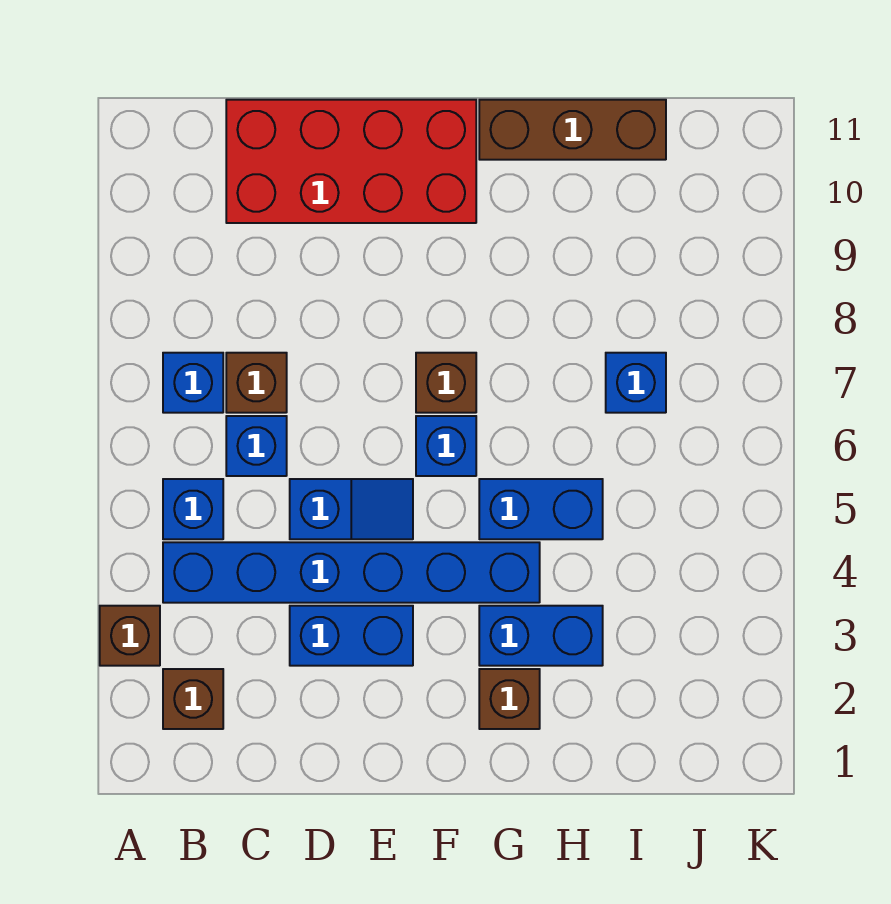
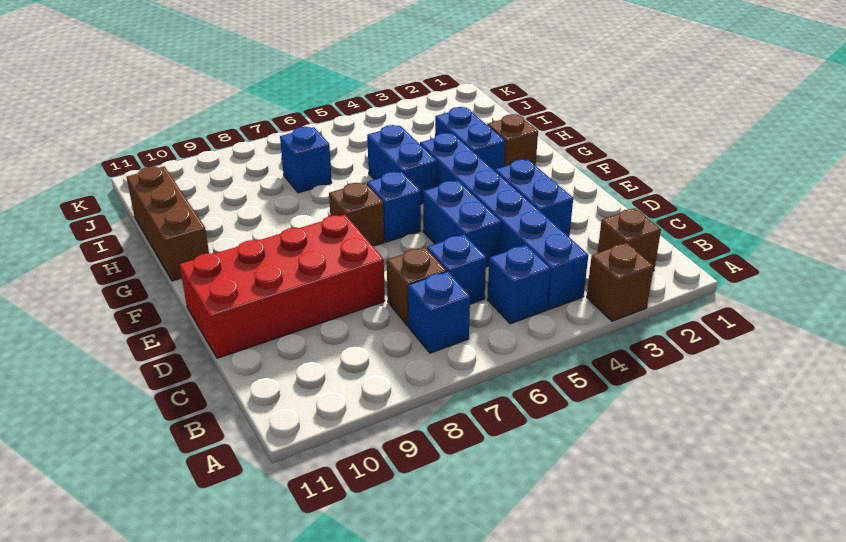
red brick C10:F11 level 1 -> red brick D8:E11 level 1
blue slope D5:E5 level 1 top D -> blue brick D5:E5 level 1

